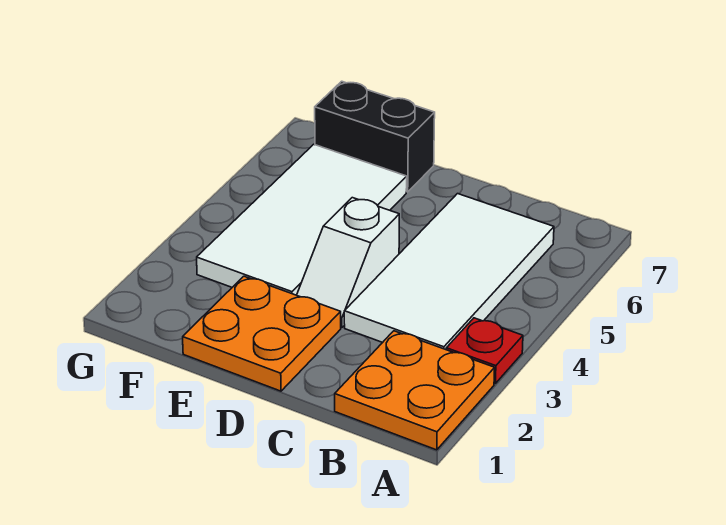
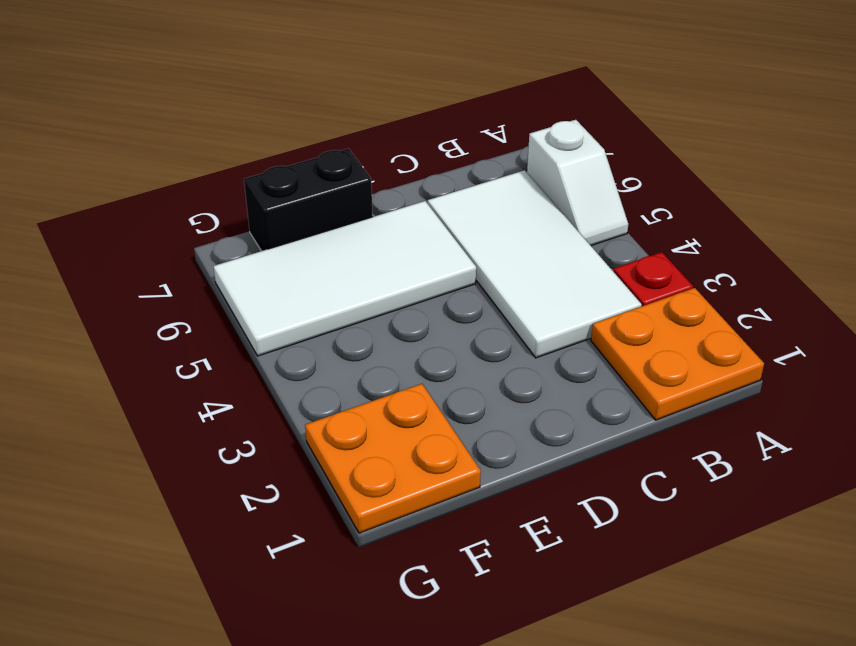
orange plate D1:E2 level 1 -> orange plate F1:G2 level 1
white slope D3:D4 level 1 top 4 -> white slope A5:A6 level 1 top 6
white tile E3:F6 level 1 -> white tile D5:G6 level 1

